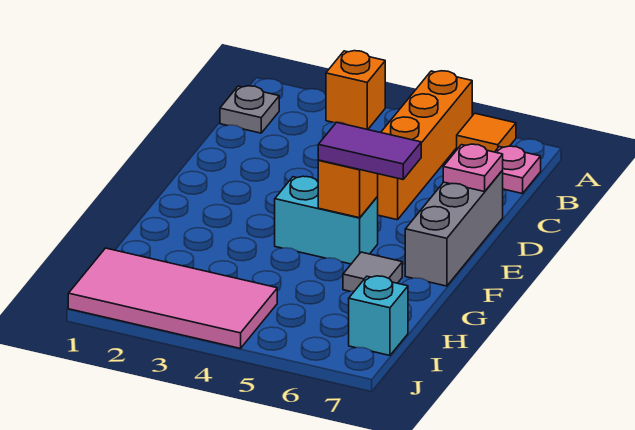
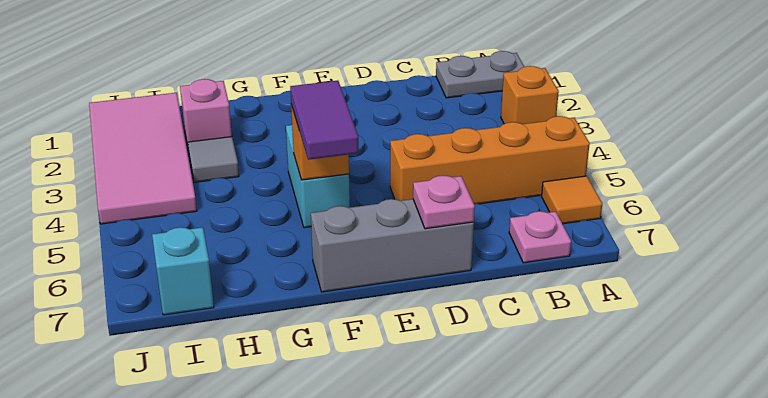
grey plate B1 level 1 -> grey plate A1:B1 level 1
grey tile G6 level 1 -> grey tile H3 level 1
none -> pink brick H2 level 1

